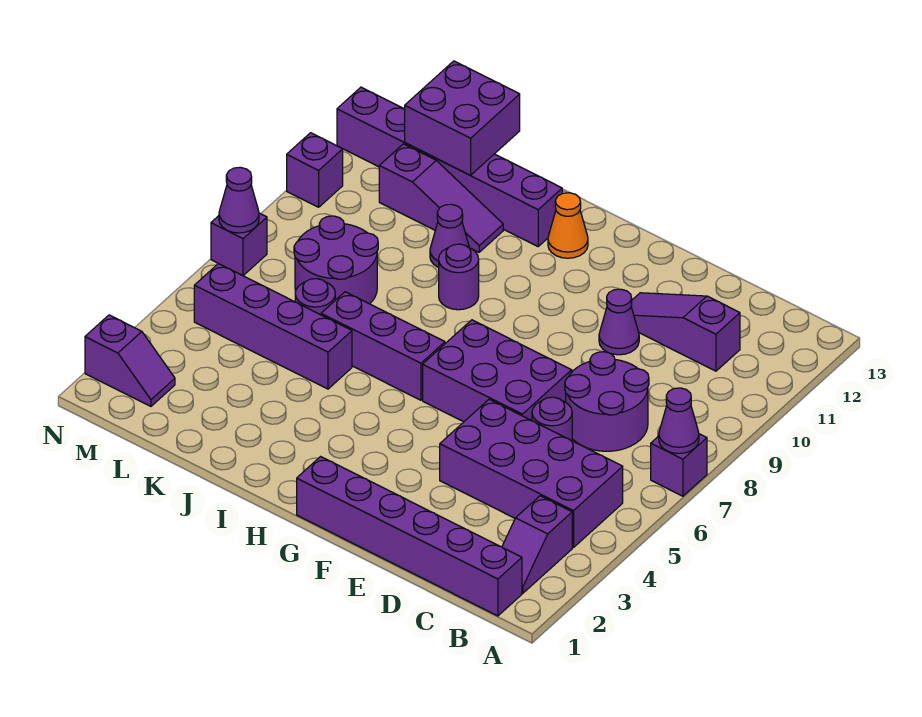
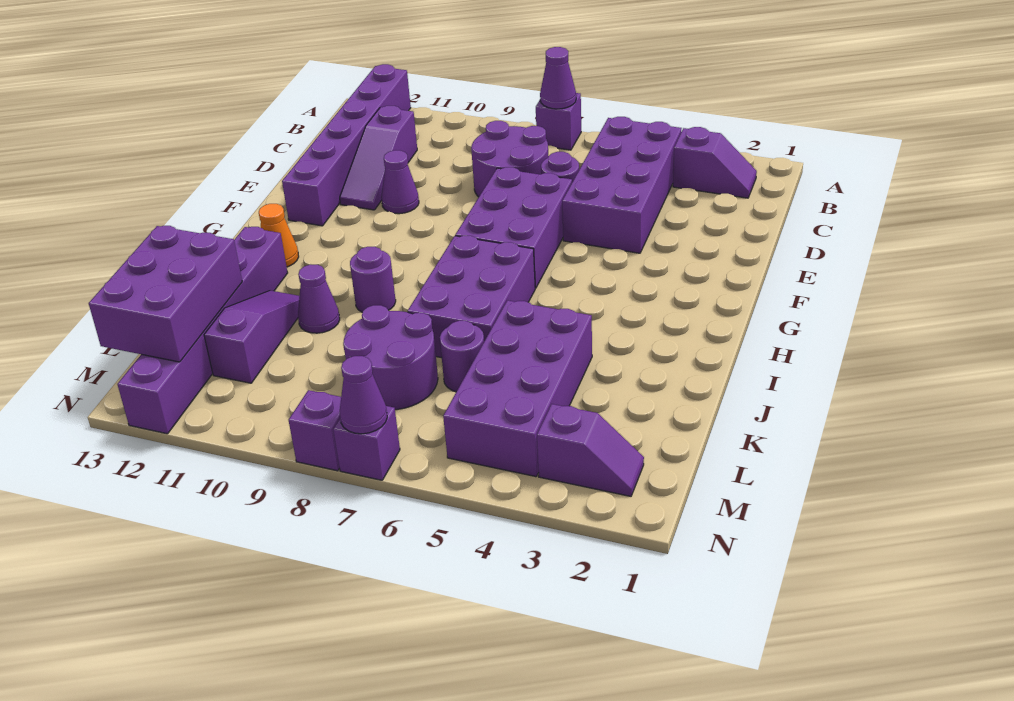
purple brick B1:G1 level 1 -> purple brick A12:F12 level 1
purple brick H6:J6 level 1 -> purple brick H6:J7 level 1
purple brick J5:M5 level 1 -> purple brick J4:M5 level 1
purple brick K12:L13 level 2 -> purple brick K12:M13 level 2
purple slope M2:N2 level 1 top N -> purple slope M2:M3 level 1 top 3
purple brick N10 level 1 -> purple brick N8 level 1

